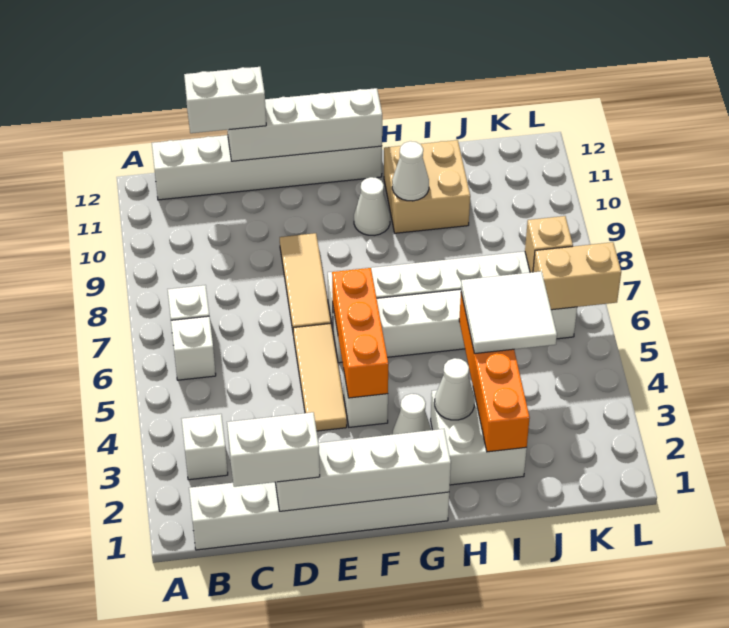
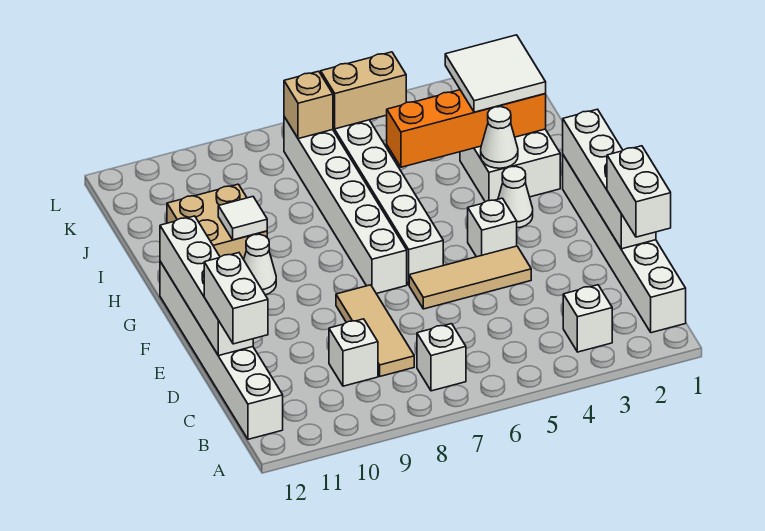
white brick B6 level 1 -> white brick C9 level 1
tan tile E7:E9 level 1 -> tan tile C8:E8 level 1
orange brick F4:F6 level 2 -> none
white cone H10 level 2 -> white tile H10 level 2
white tile I4:J5 level 3 -> white tile I2:J3 level 3
tan brick K6:L6 level 2 -> tan brick K5:K6 level 2

